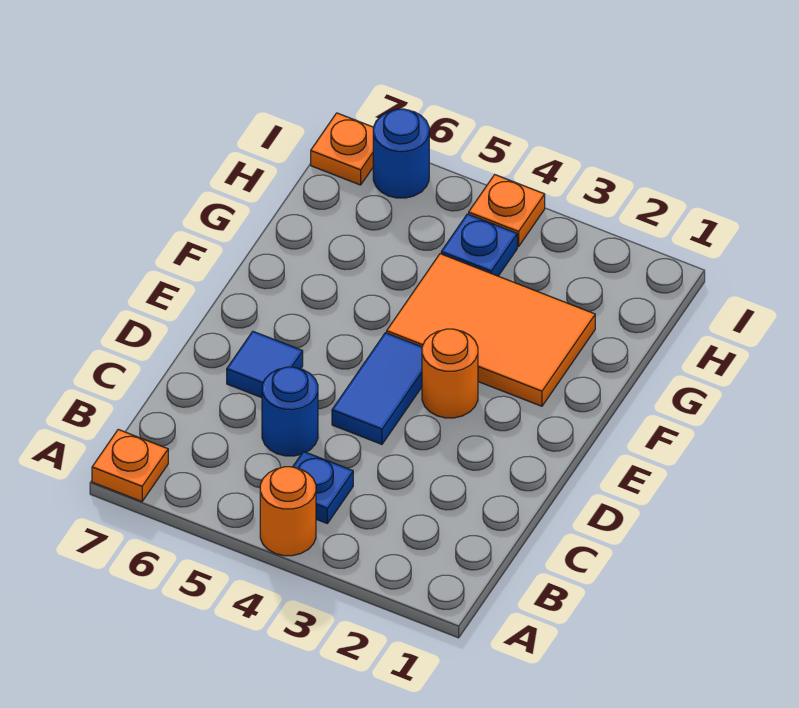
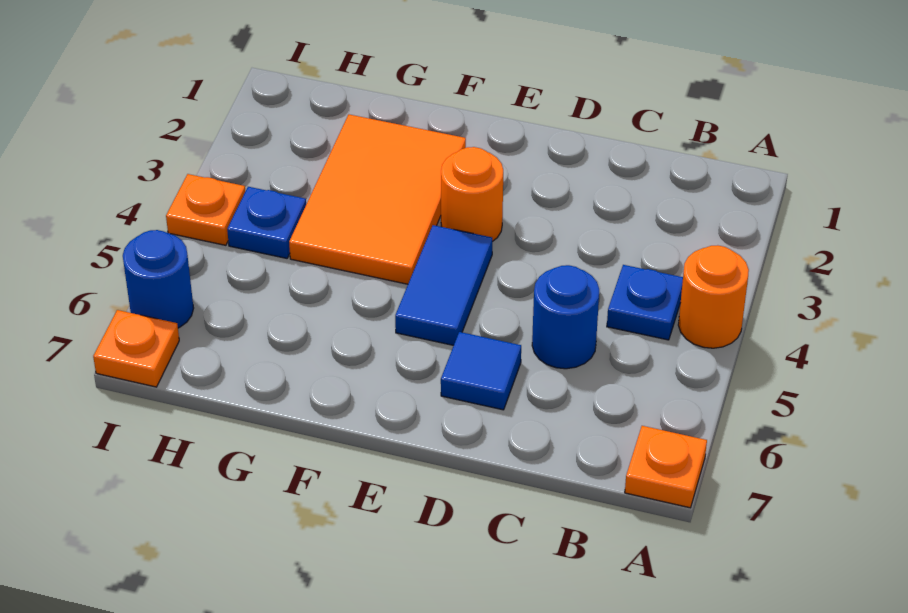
blue tile D4:E4 level 1 -> blue tile E4:E5 level 1

